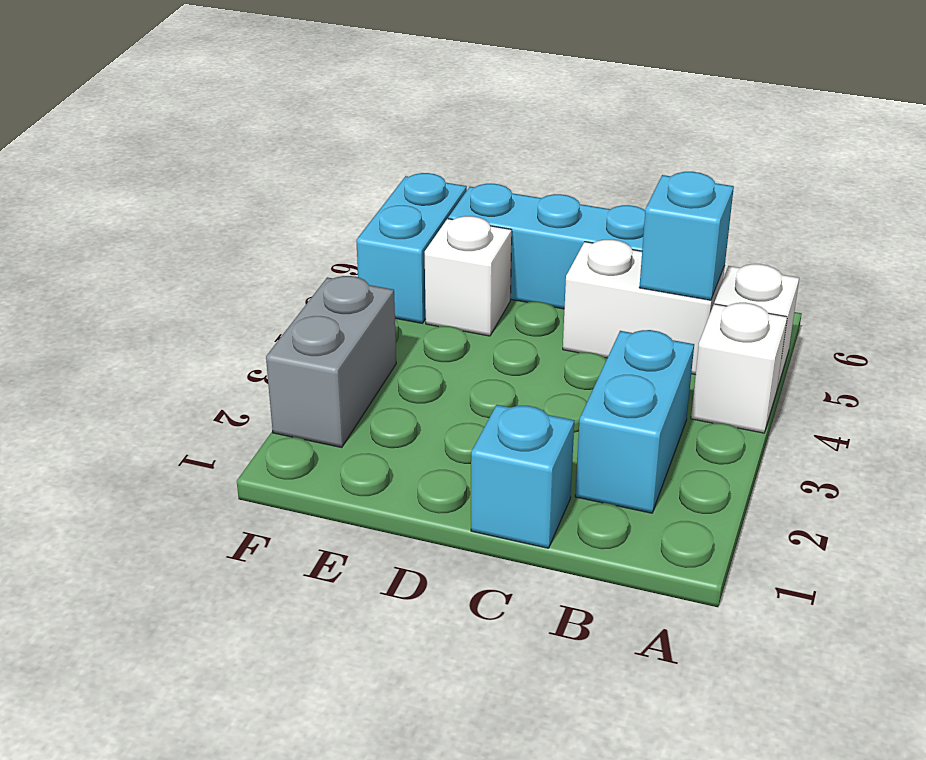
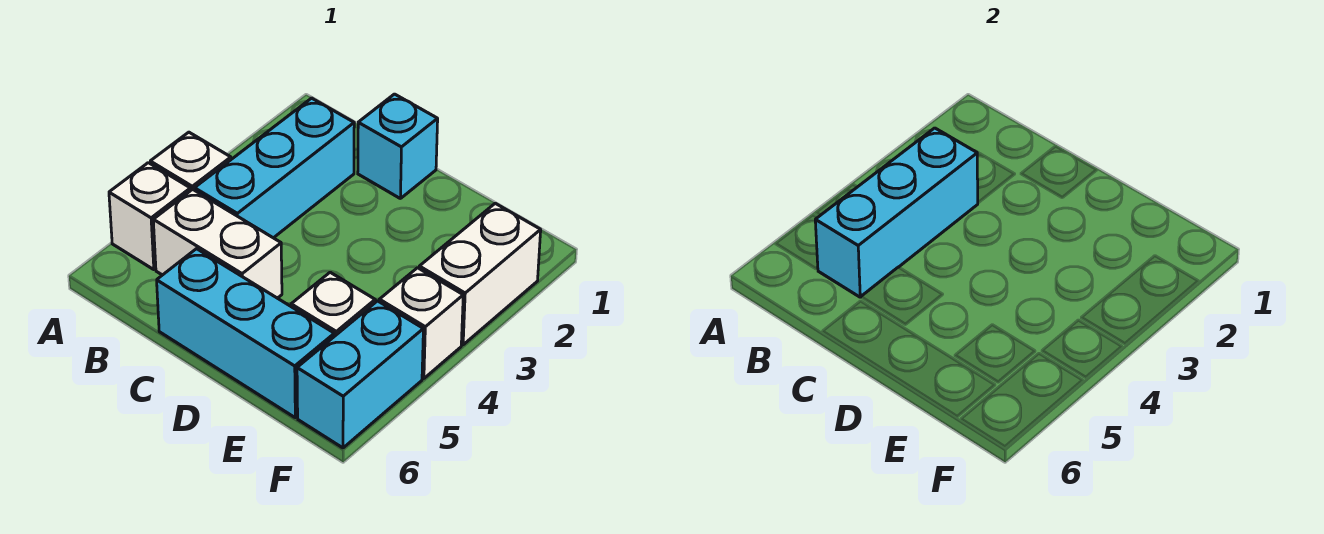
cyan brick B2:B3 level 1 -> cyan brick B2:B4 level 1
cyan brick B5 level 2 -> cyan brick B3:B5 level 2
grey brick F2:F3 level 1 -> white brick F2:F3 level 1
none -> white brick F4 level 1

